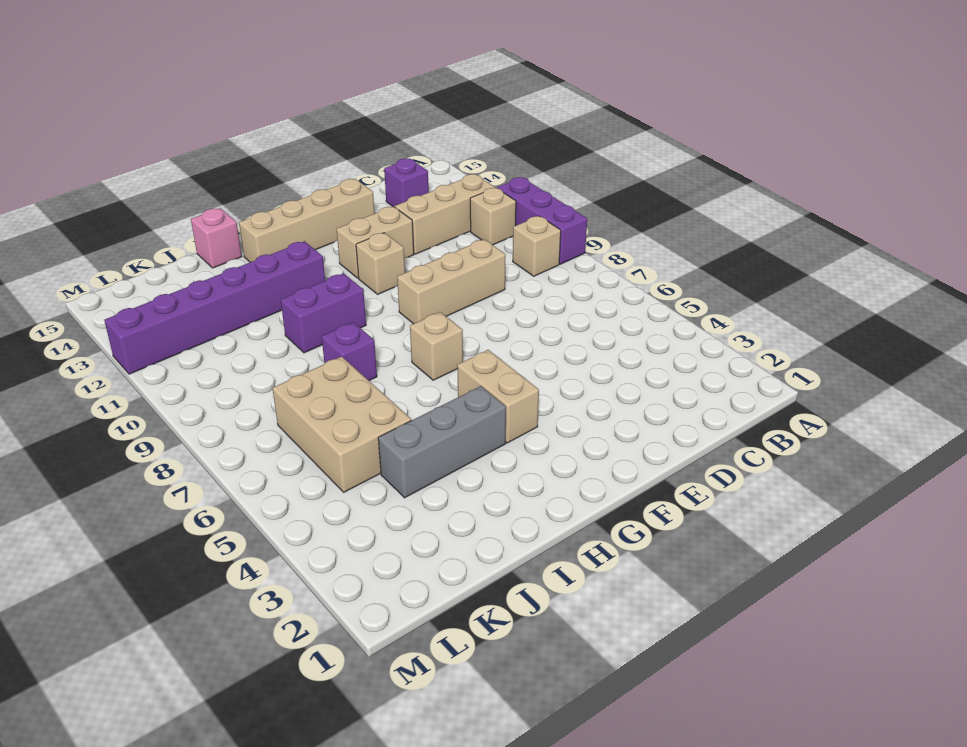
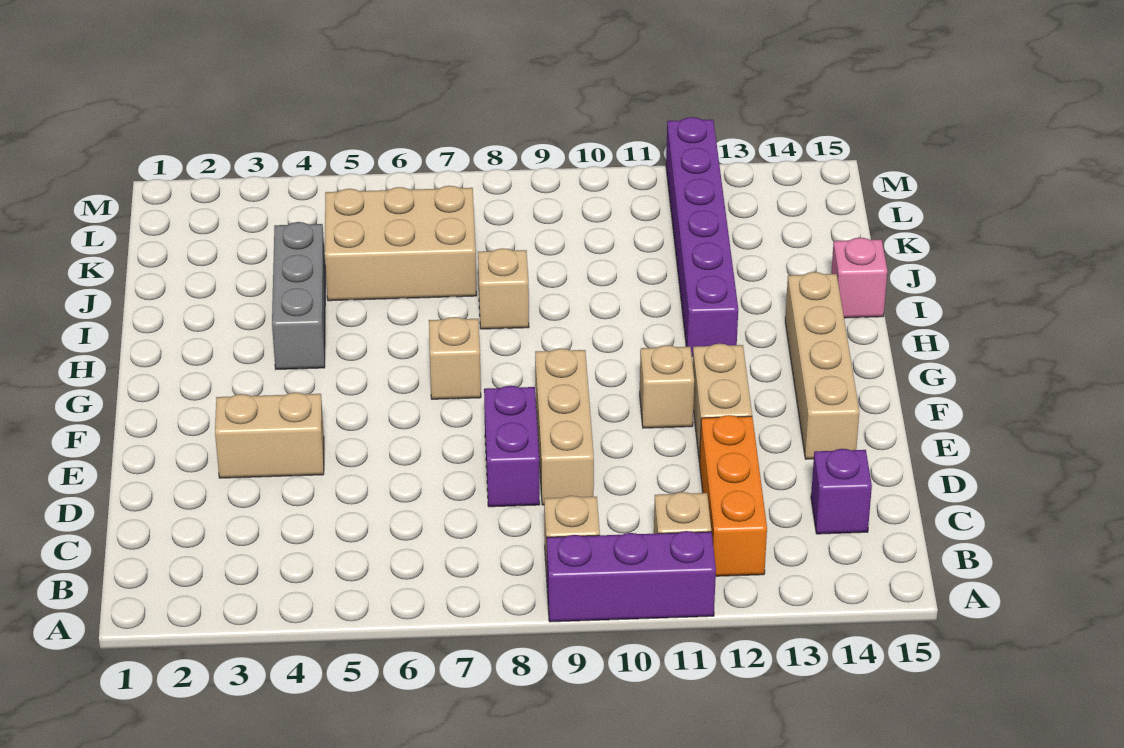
tan brick B12:D12 level 1 -> orange brick B12:D12 level 1
tan brick G4:G5 level 1 -> tan brick E3:E4 level 1
purple brick H10:I10 level 1 -> purple brick D8:E8 level 1
purple brick I8 level 1 -> tan brick I8 level 1

